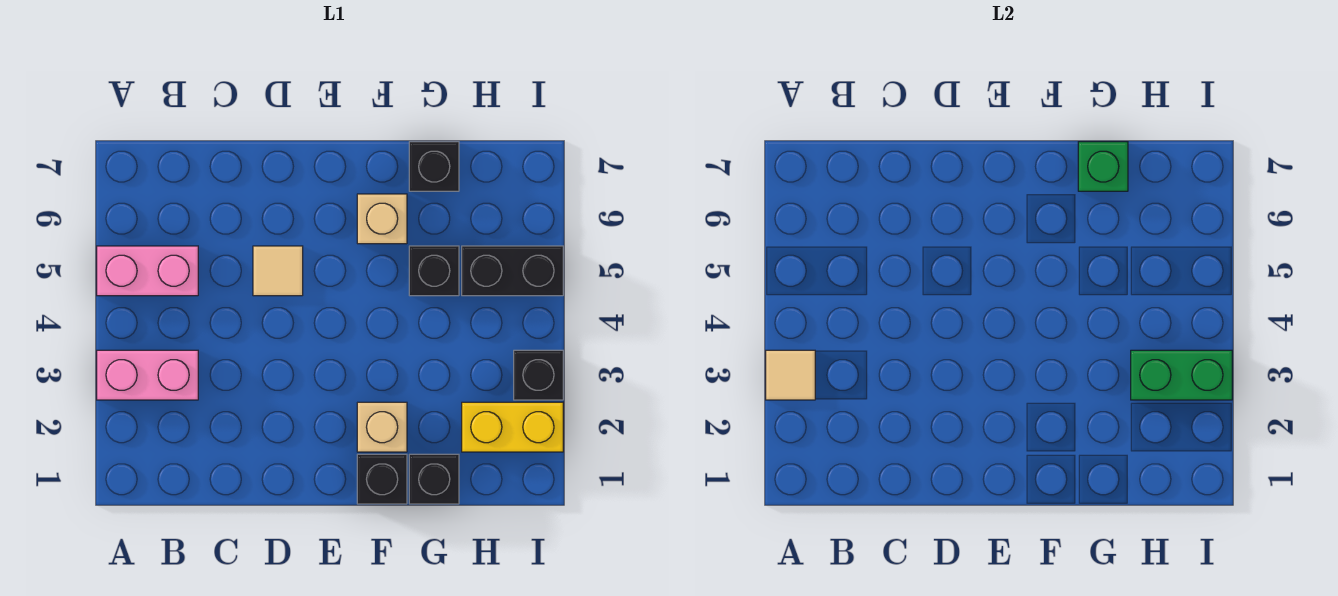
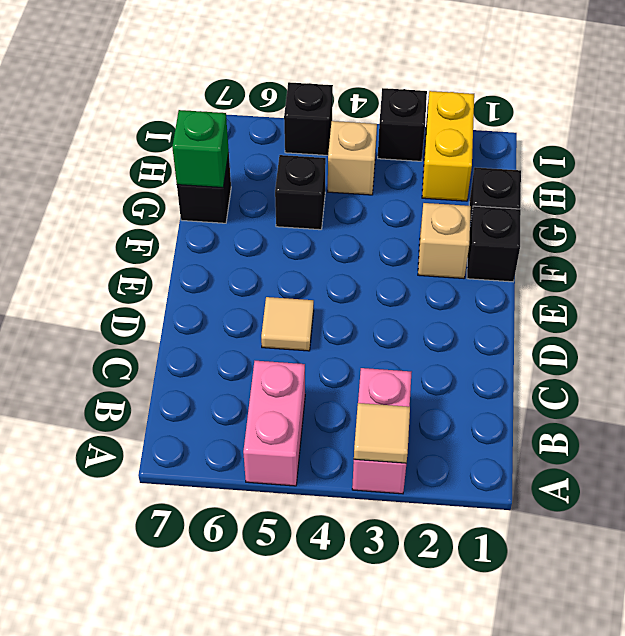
tan brick F6 level 1 -> tan brick H4 level 1
green brick H3:I3 level 2 -> none
black brick H5:I5 level 1 -> black brick I5 level 1

